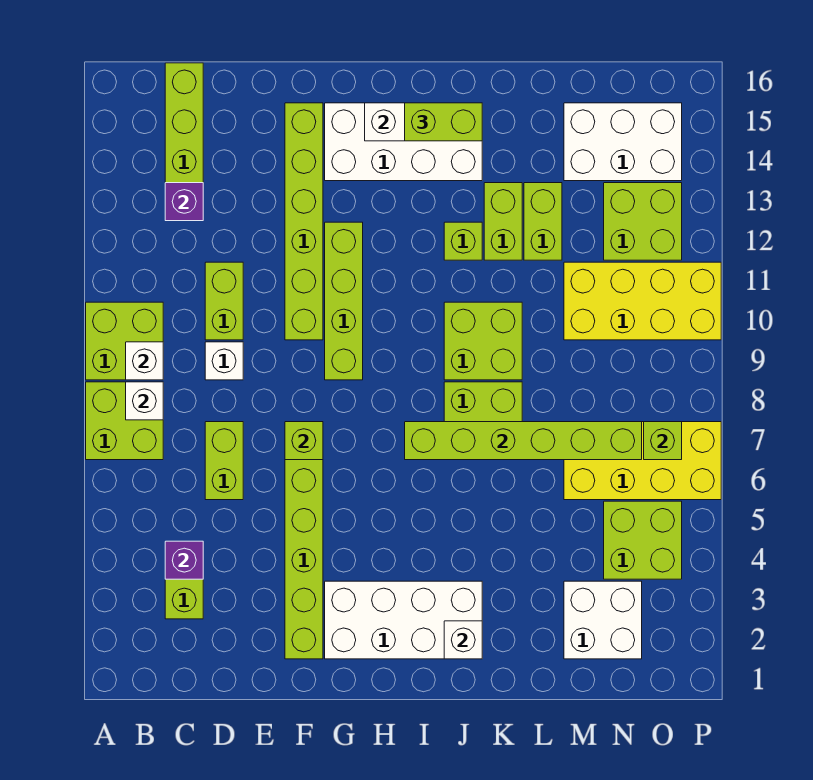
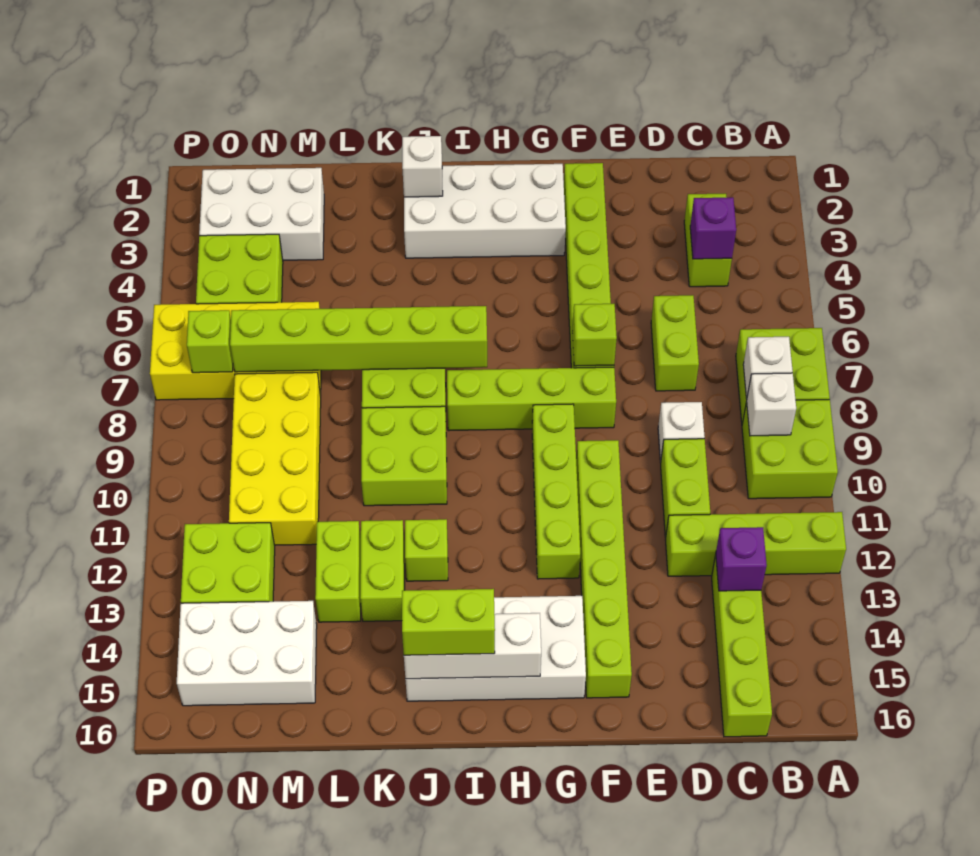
none -> lime brick A12:D12 level 1
none -> lime brick F8:I8 level 1
white brick M2:N3 level 1 -> white brick M2:O3 level 1
yellow brick M10:P11 level 1 -> yellow brick M8:N11 level 1

